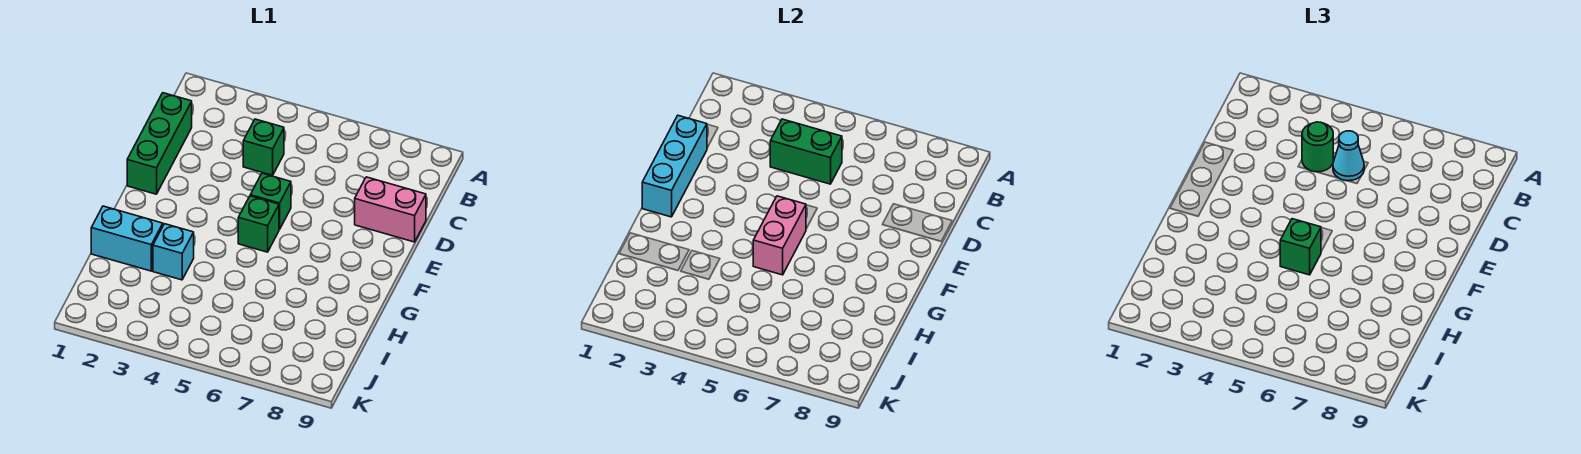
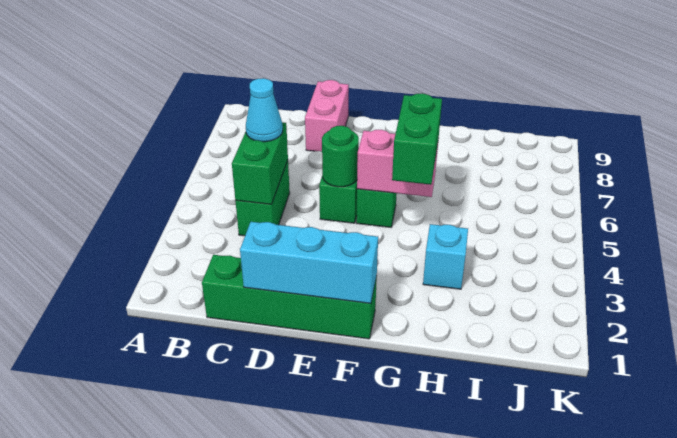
green brick C1:E1 level 1 -> green brick C1:F1 level 1
green brick C4 level 1 -> green brick C4:C5 level 1
green round brick C4 level 3 -> green round brick E5 level 2
green brick G5 level 3 -> green brick G4:G5 level 3
cyan brick H1:H2 level 1 -> none

